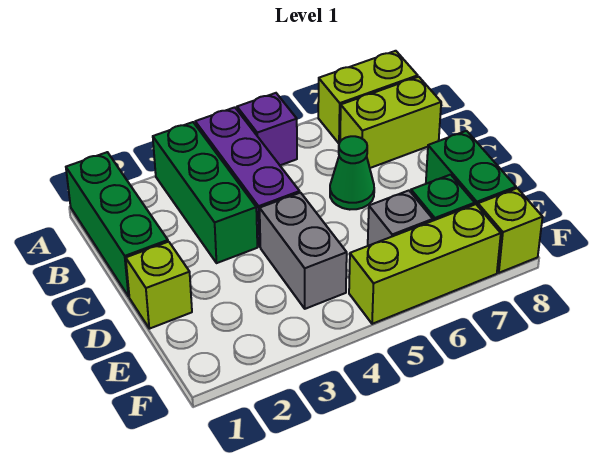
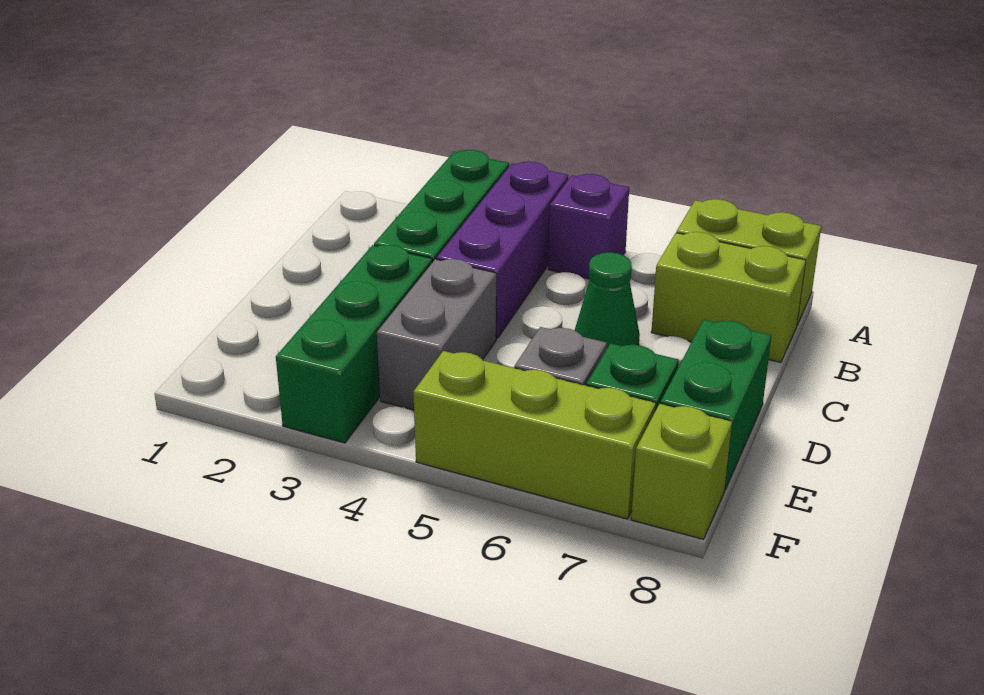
green brick A1:C1 level 1 -> green brick D3:F3 level 1
lime brick D1 level 1 -> none

